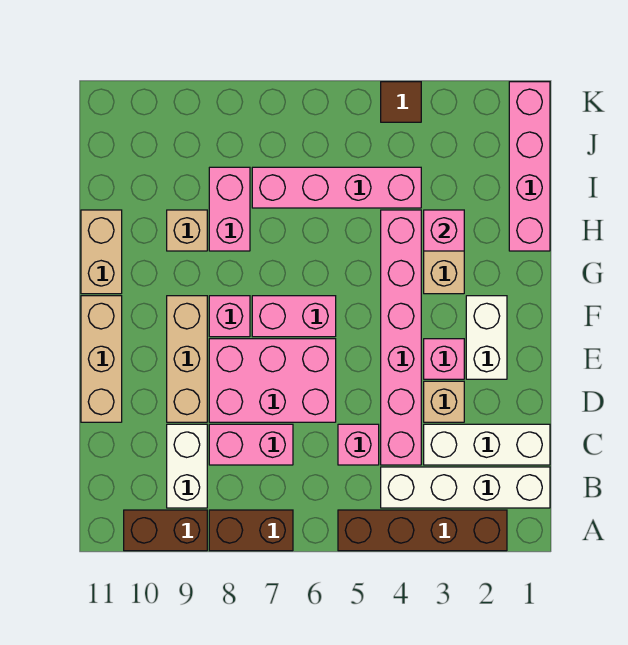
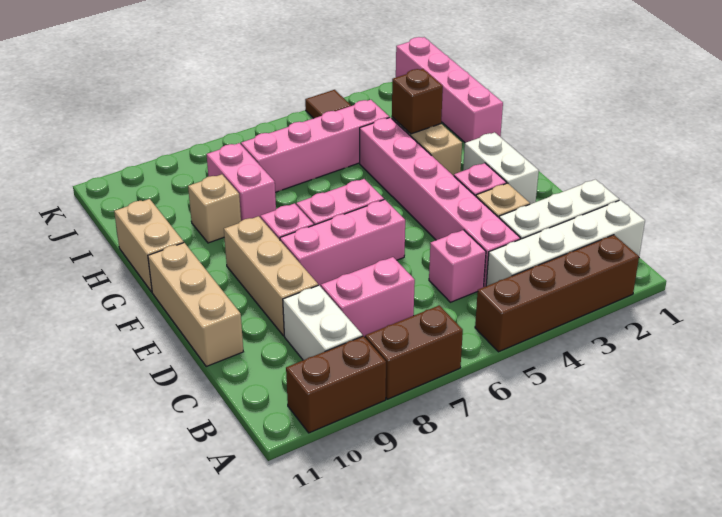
pink brick D6:E8 level 1 -> pink brick E6:E8 level 1
pink brick H3 level 2 -> brown brick H3 level 2

